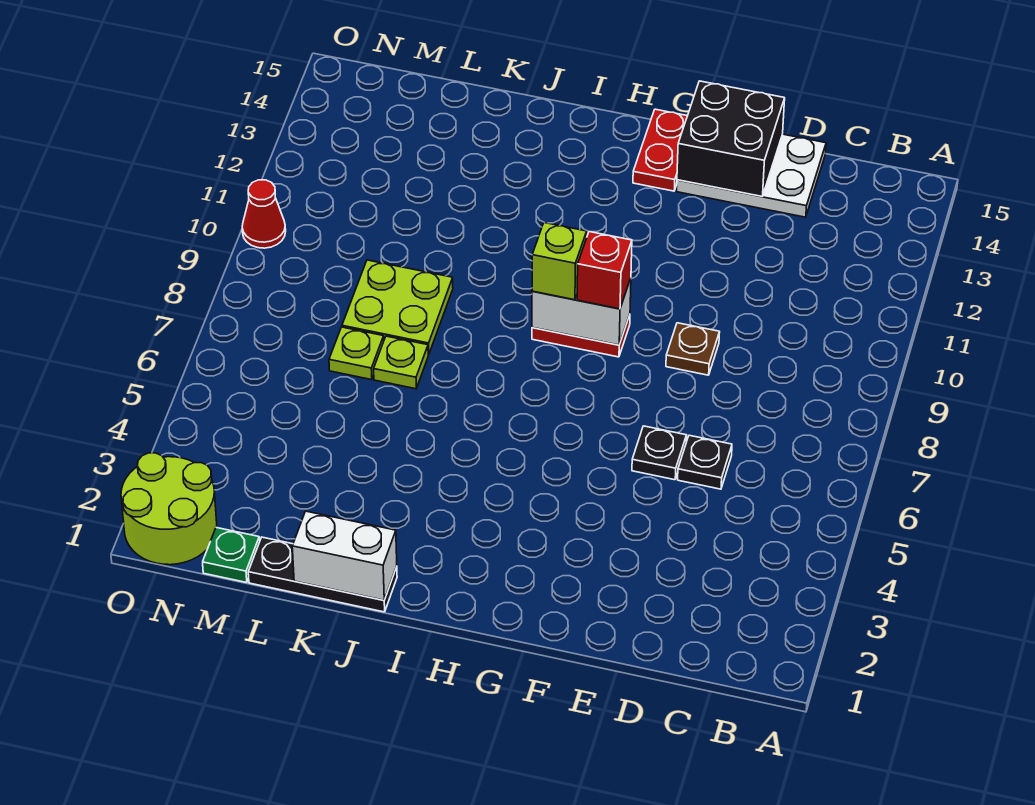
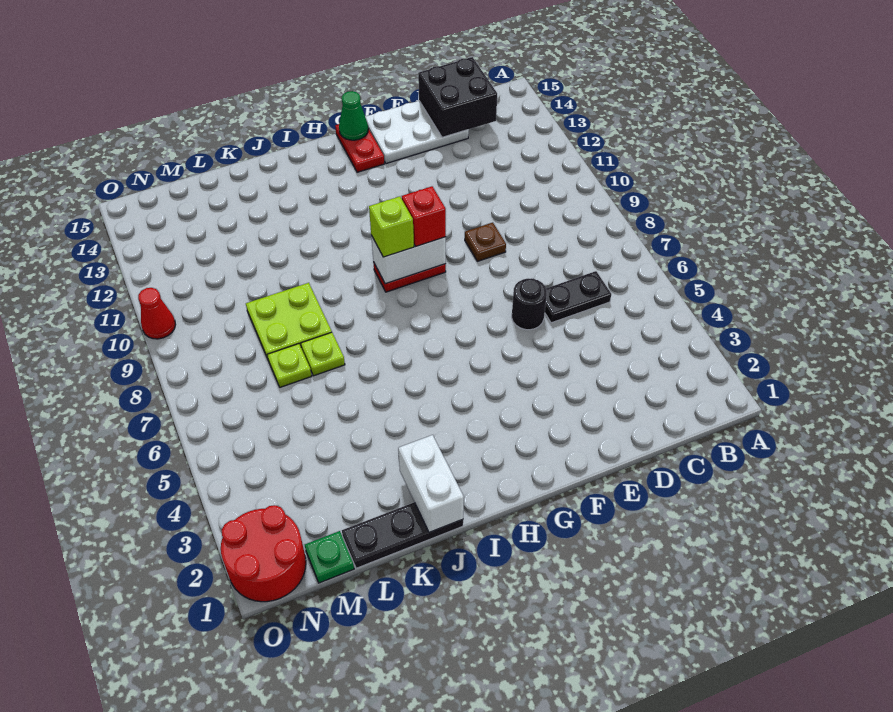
black plate D6 level 1 -> black plate C6:D6 level 1
black plate E6 level 1 -> black round brick E6 level 1
black brick E14:F15 level 2 -> black brick C14:D15 level 2
none -> green cone G15 level 2
white brick J1:K1 level 2 -> white brick J1:J2 level 2
lime round brick N1:O2 level 1 -> red round brick N1:O2 level 1

